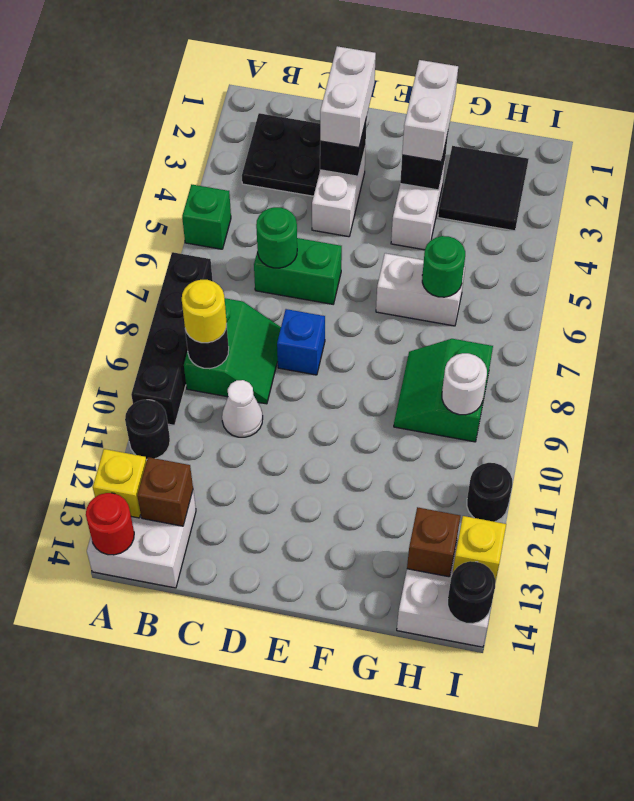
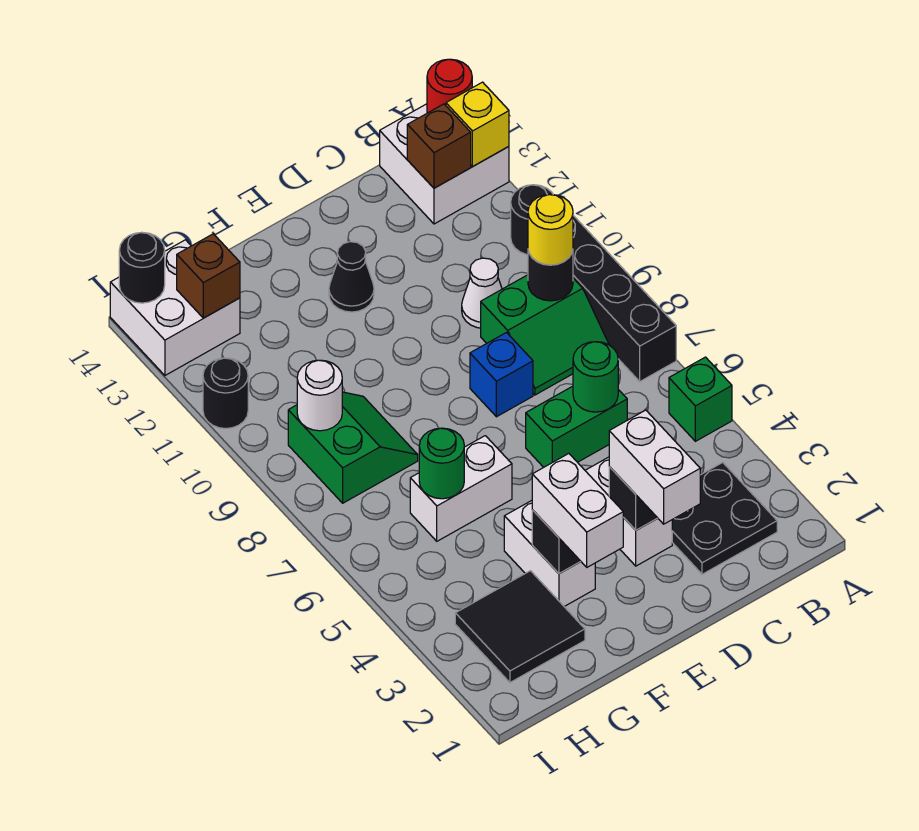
green slope B8:C9 level 1 top B -> green slope B8:C9 level 1 top 9
none -> black cone E12 level 1
yellow brick I13 level 2 -> none

